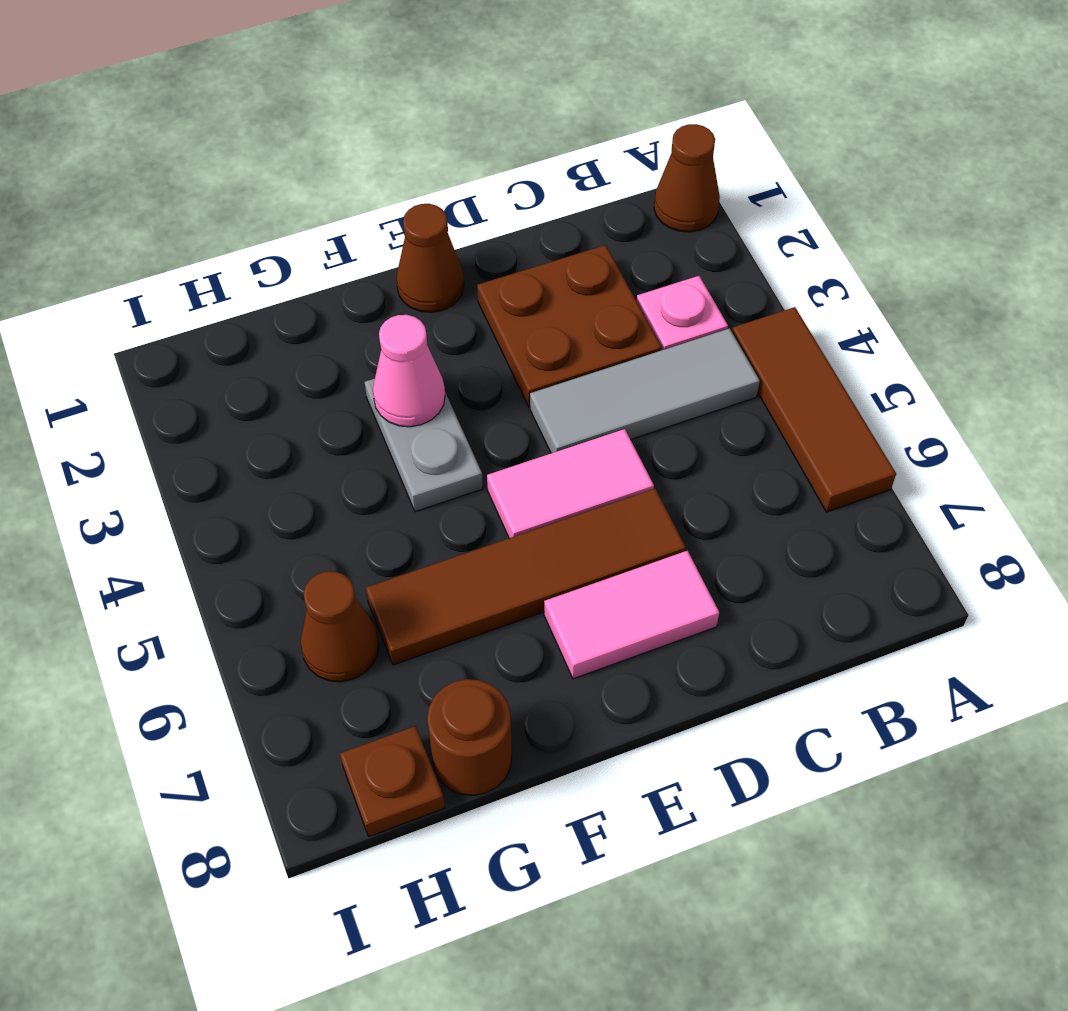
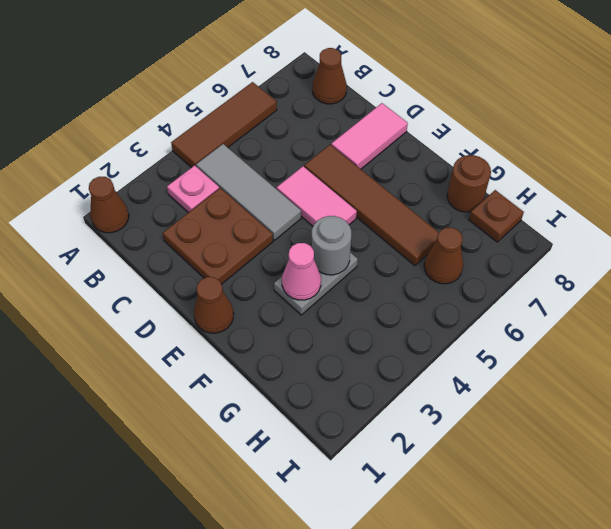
none -> brown cone B8 level 1
pink tile D7:E7 level 1 -> pink tile D7:D8 level 1
none -> grey round brick F4 level 2

